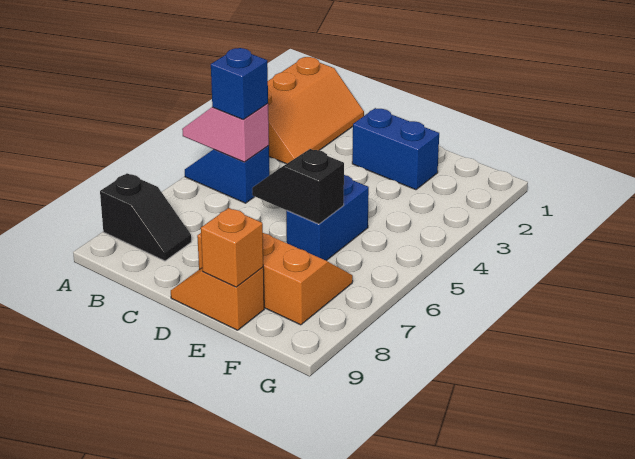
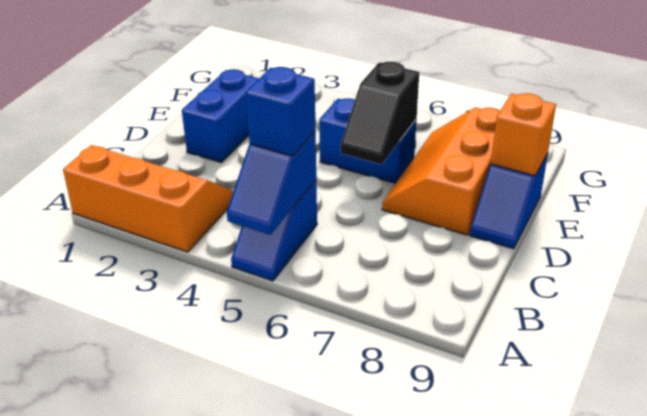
pink slope A5:B5 level 2 top B -> blue slope A5:B5 level 2 top B
black slope A8:B8 level 1 top A -> none
orange slope D9:E9 level 1 top E -> blue slope D9:E9 level 1 top E

